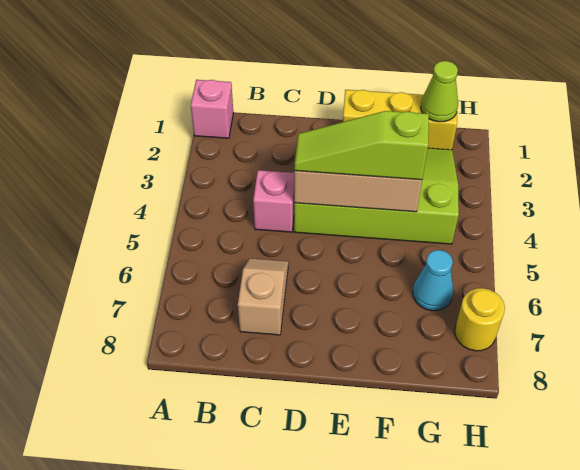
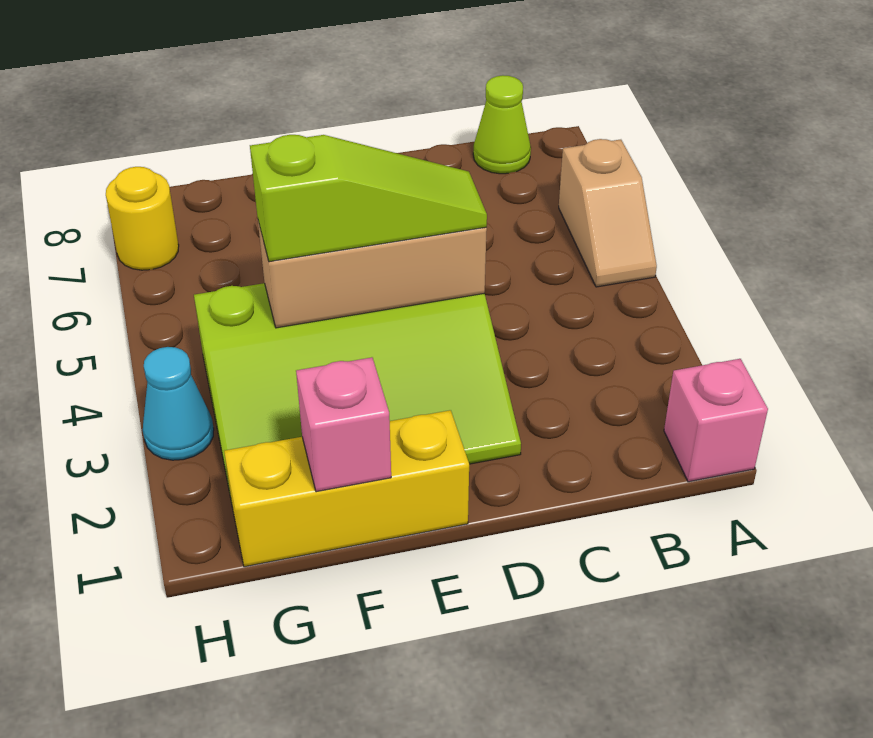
pink brick C4 level 1 -> pink brick F1 level 2
tan slope C6:C7 level 1 top 7 -> tan slope A5:A6 level 1 top 6
lime cone G1 level 2 -> lime cone B8 level 1
cyan cone G6 level 1 -> cyan cone H3 level 1

